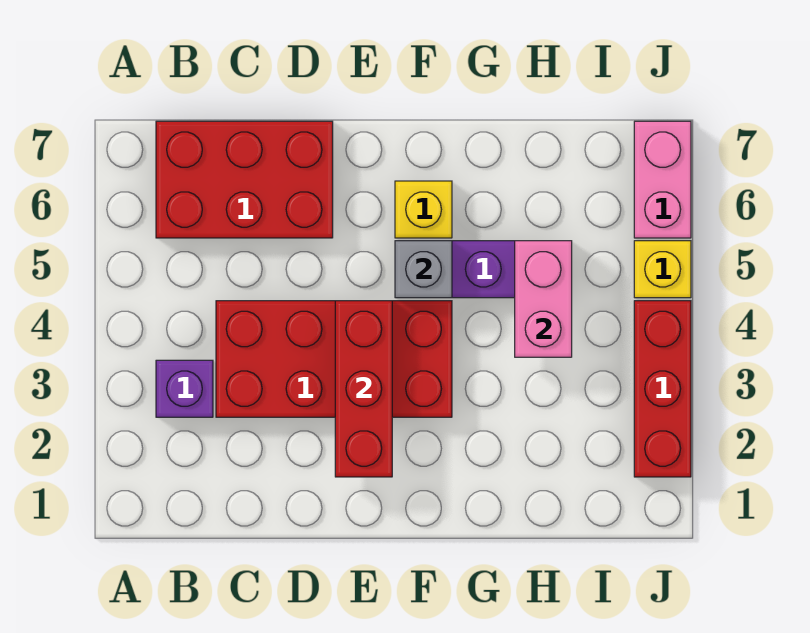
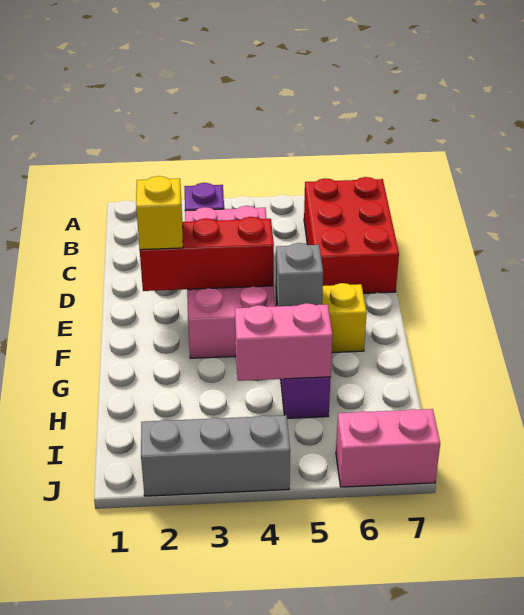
red brick C3:F4 level 1 -> pink brick C3:F4 level 1
red brick J2:J4 level 1 -> grey brick J2:J4 level 1
yellow brick J5 level 1 -> yellow brick E2 level 3

